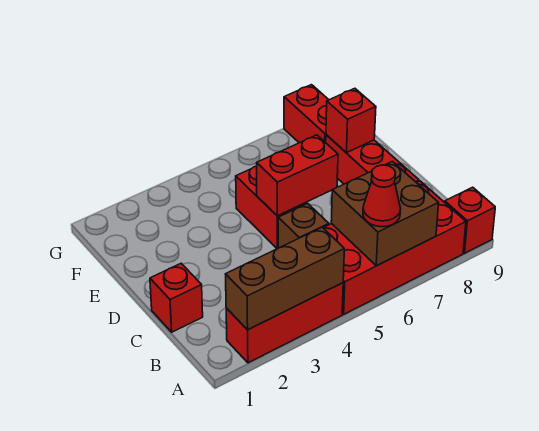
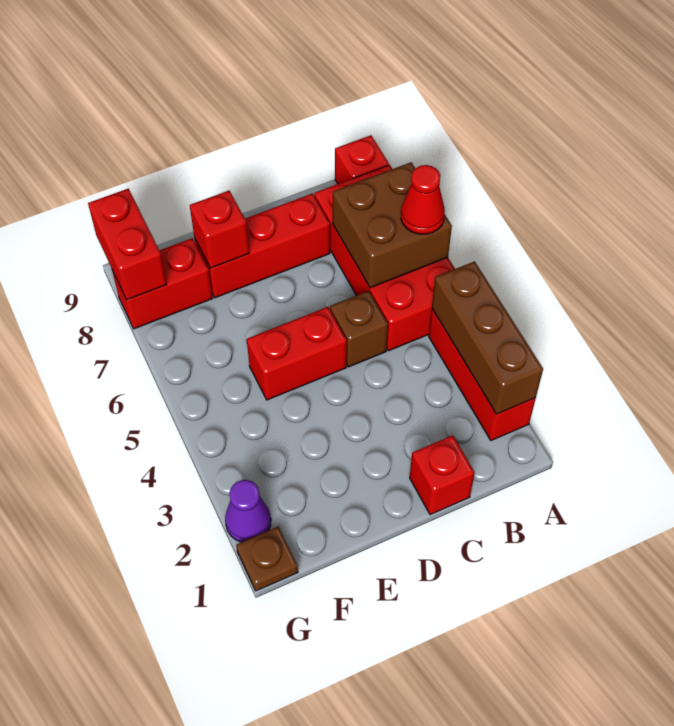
red brick D5:D6 level 2 -> red brick G8:G9 level 2
none -> brown plate G1 level 1
none -> purple cone G2 level 1

